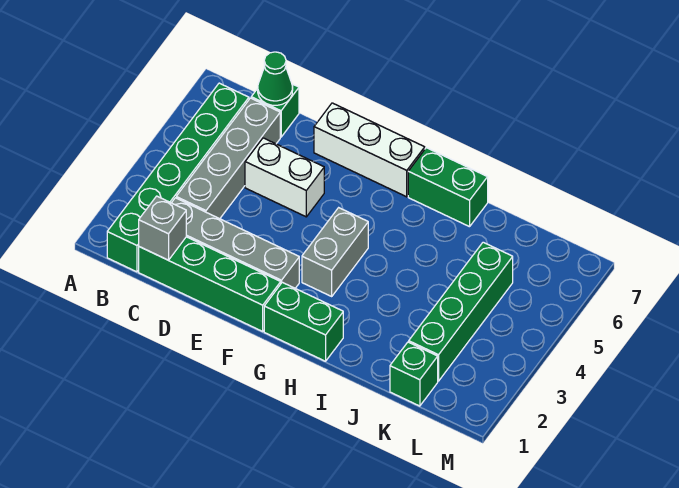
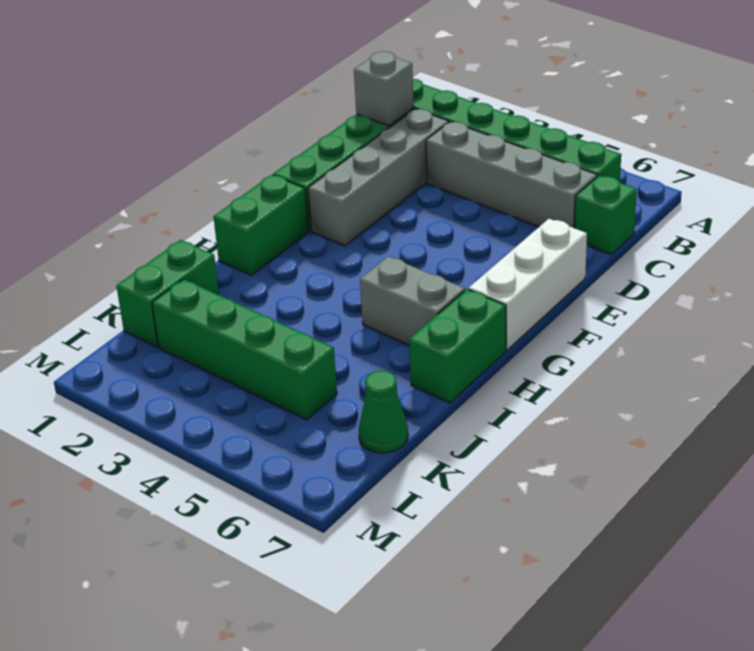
green cone C7 level 2 -> green cone K7 level 1
white brick D5:E5 level 1 -> none
grey brick G3:G4 level 1 -> grey brick H5:H6 level 1
green brick K1 level 1 -> green brick J1:K1 level 1

